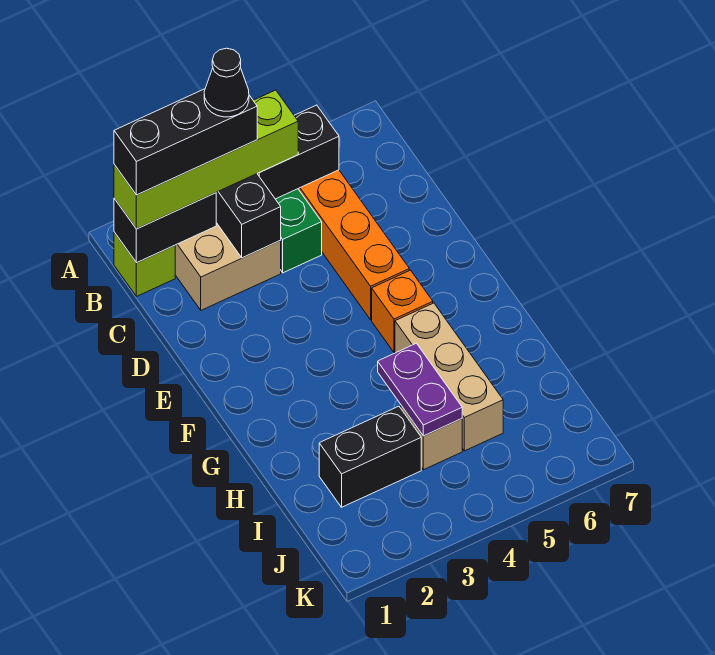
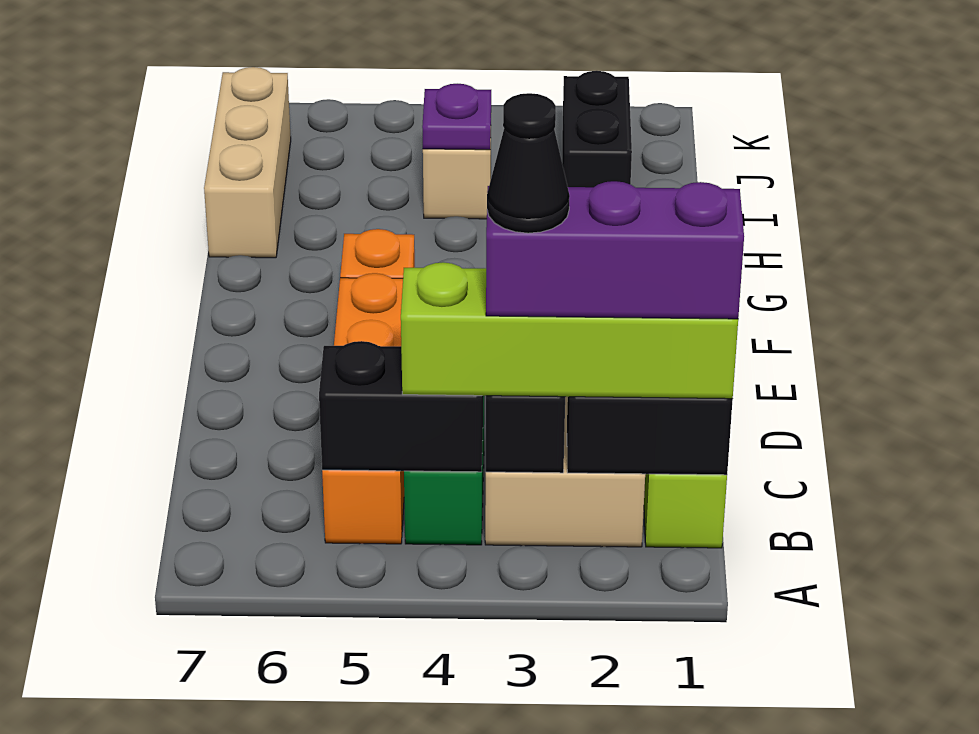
black brick B1:B3 level 4 -> purple brick B1:B3 level 4
tan brick G5:I5 level 1 -> tan brick H7:J7 level 1
purple plate H4:I4 level 2 -> purple plate I4 level 2
black brick I2:I3 level 1 -> black brick I2:J2 level 1

